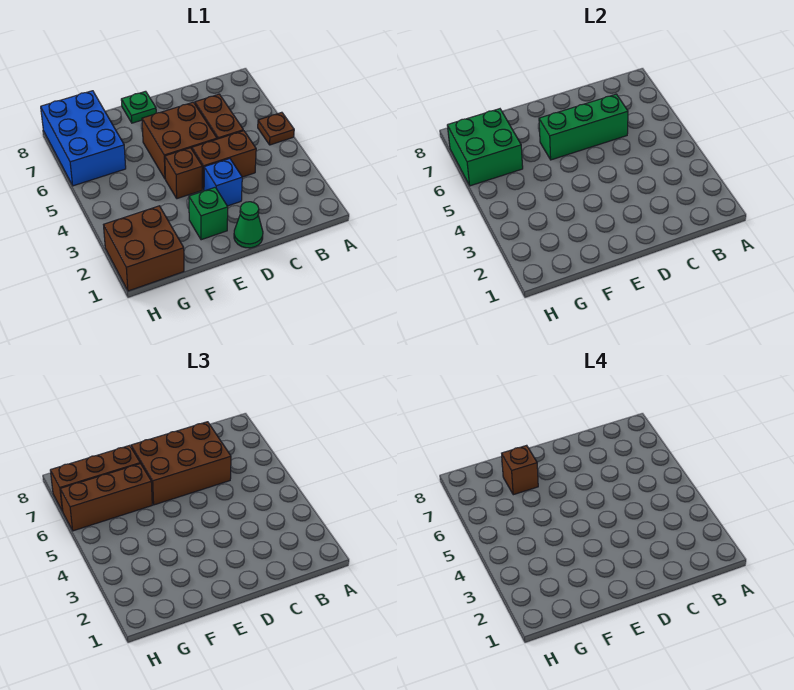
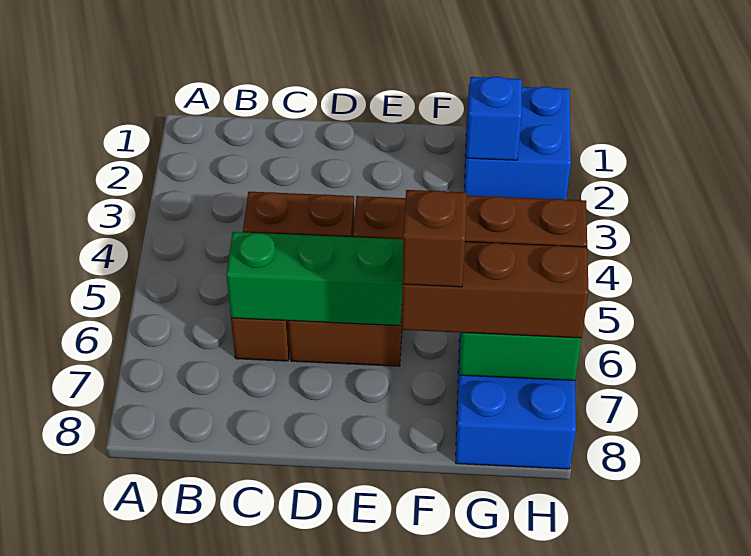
brown plate A5 level 1 -> none
brown brick C6:E7 level 3 -> none
green cone D1 level 1 -> none
blue brick D3 level 1 -> blue brick G2 level 2
green brick E2 level 1 -> none
green plate E8 level 1 -> none
brown brick G1:H2 level 1 -> blue brick G1:H2 level 1

